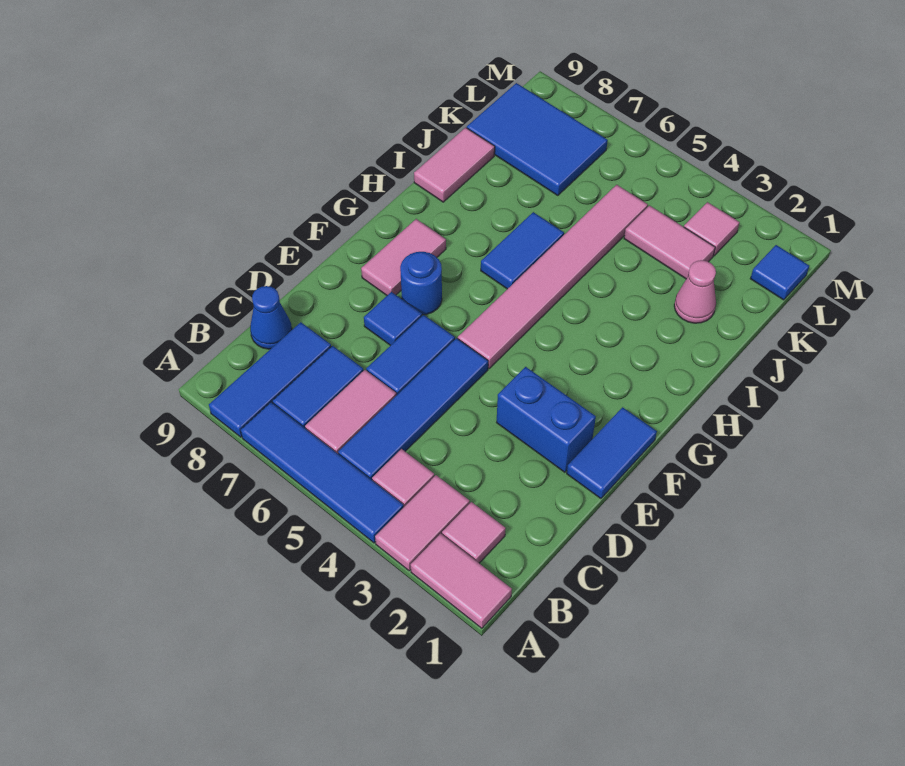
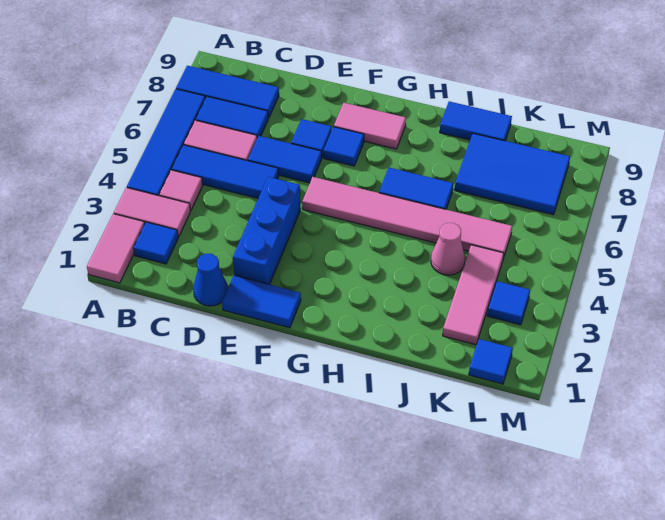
pink tile B2 level 1 -> blue tile B2 level 1
blue tile B5:E5 level 1 -> blue tile B5:D5 level 1
blue cone C9 level 1 -> blue cone D1 level 1
blue brick E2:E3 level 1 -> blue brick E2:E4 level 1
blue round brick F7 level 1 -> blue tile F7 level 1
pink tile I9:J9 level 1 -> blue tile I9:J9 level 1
pink cone J2 level 1 -> pink cone J4 level 1
pink tile K3:K4 level 1 -> pink tile K2:K4 level 1
blue tile K7:L9 level 1 -> blue tile J7:L8 level 1
pink tile L3 level 1 -> blue tile L3 level 1

